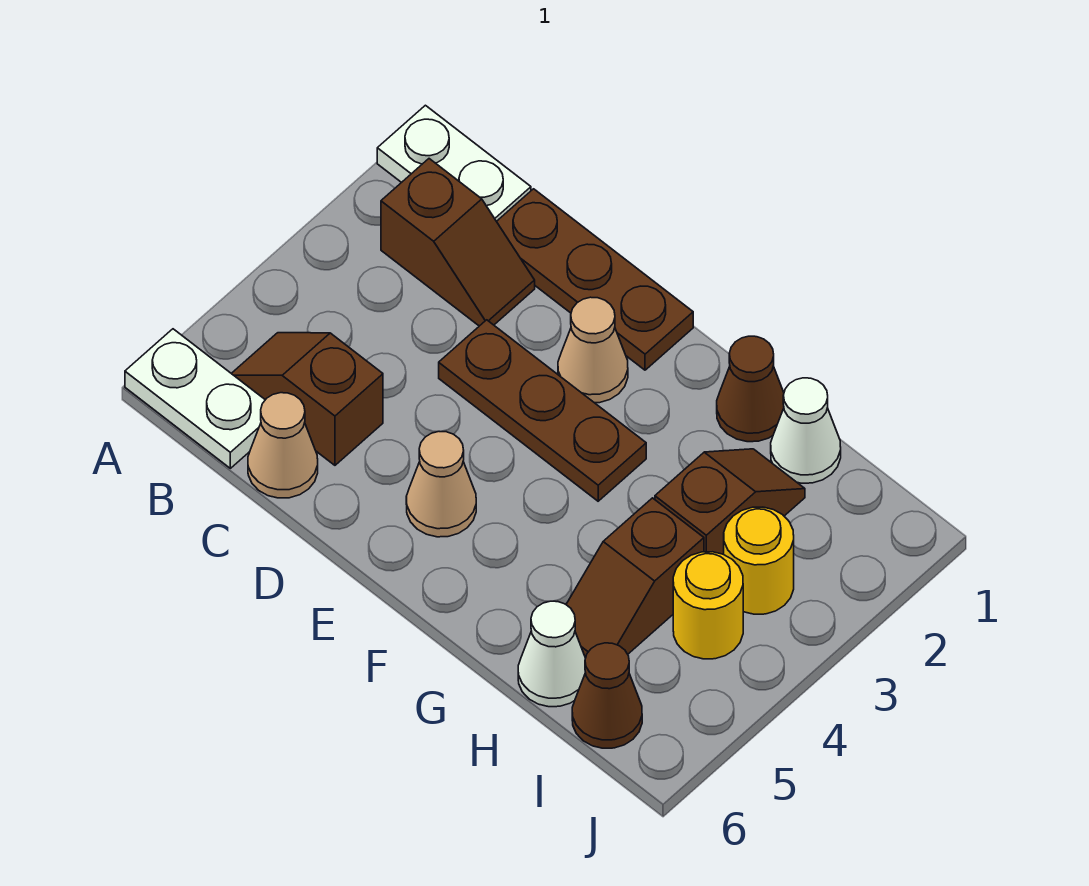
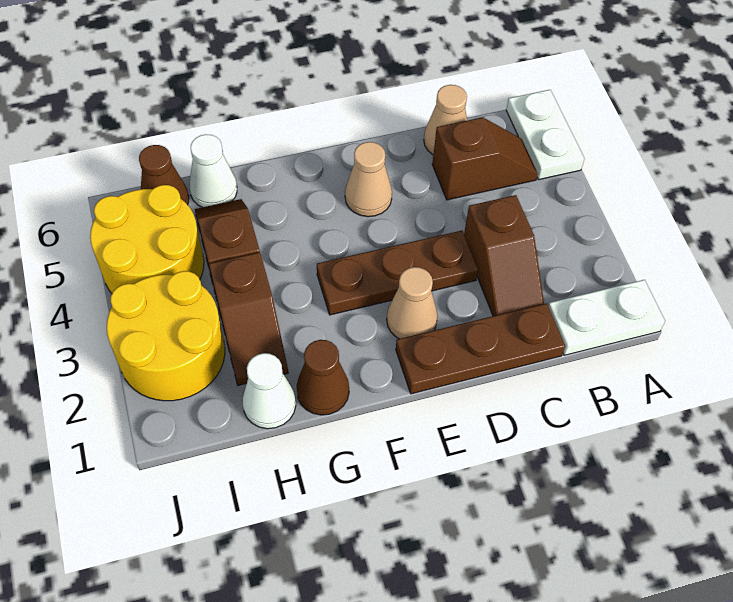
white plate A6:B6 level 1 -> white plate A5:A6 level 1
brown slope B2:C2 level 1 top B -> brown slope C2:C3 level 1 top 3
yellow round brick I3 level 1 -> yellow round brick I2:J3 level 1
yellow round brick I4 level 1 -> yellow round brick I4:J5 level 1

